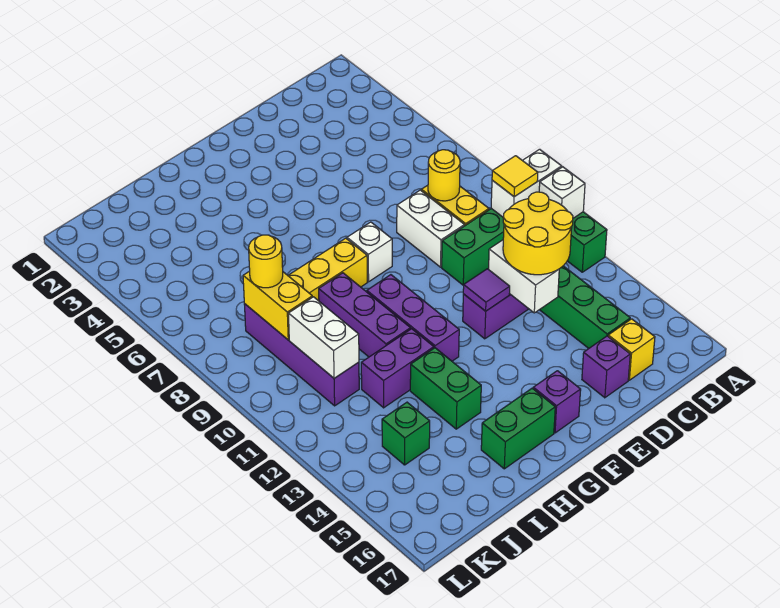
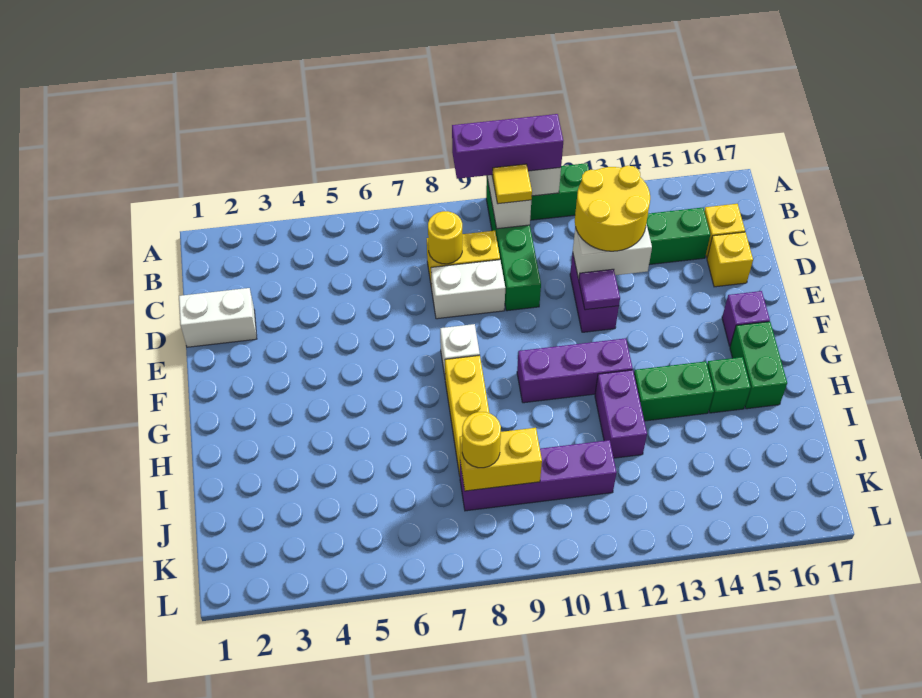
purple brick D16 level 1 -> yellow brick D16 level 1
purple brick H9:H11 level 1 -> purple brick A9:A11 level 3
white brick J10:J11 level 2 -> white brick D1:D2 level 1
green brick J14 level 1 -> green brick H15 level 1

